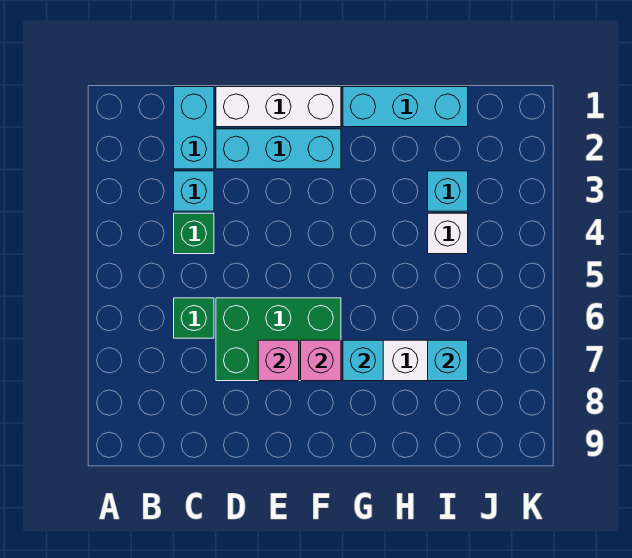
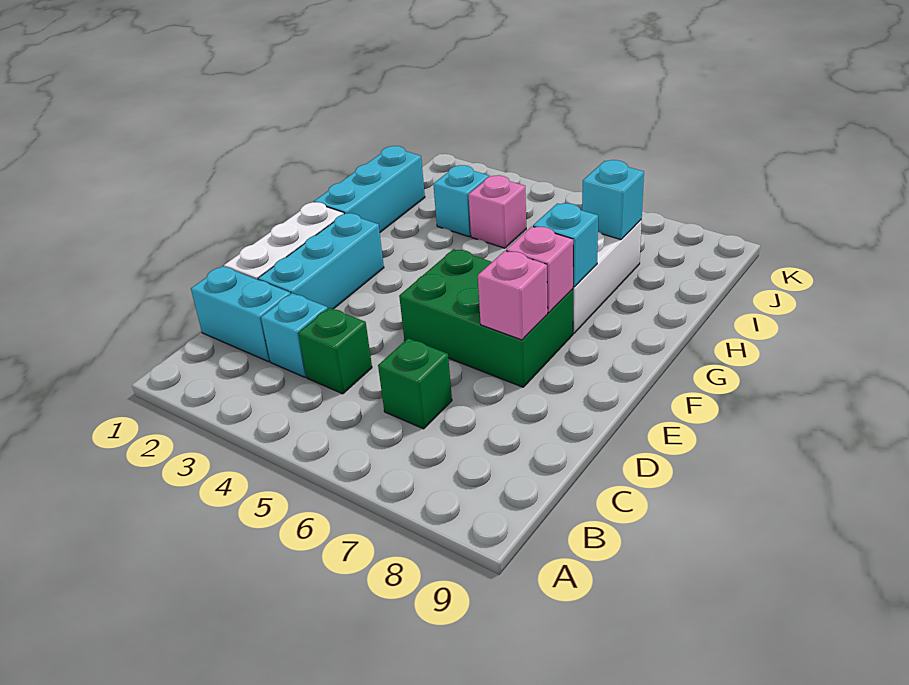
green brick D6:F7 level 1 -> green brick E5:F7 level 1
white brick I4 level 1 -> pink brick I4 level 1

